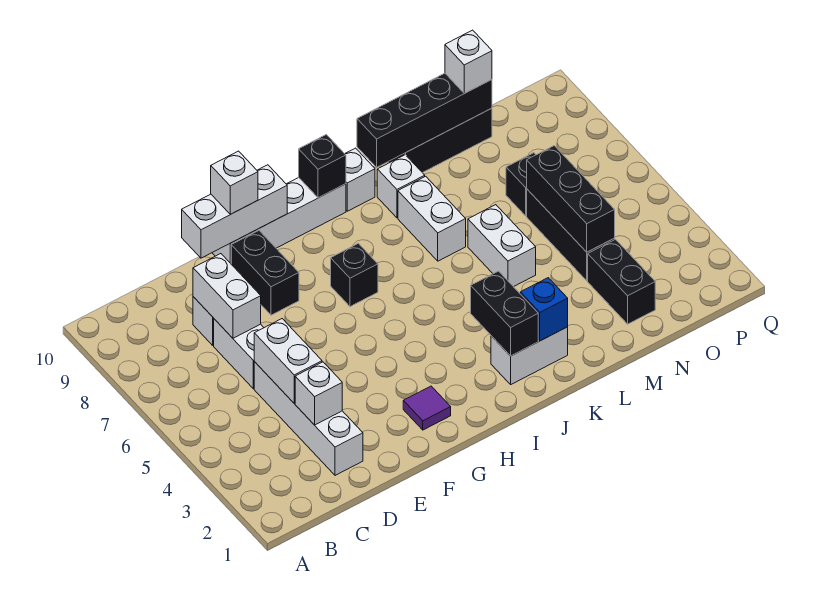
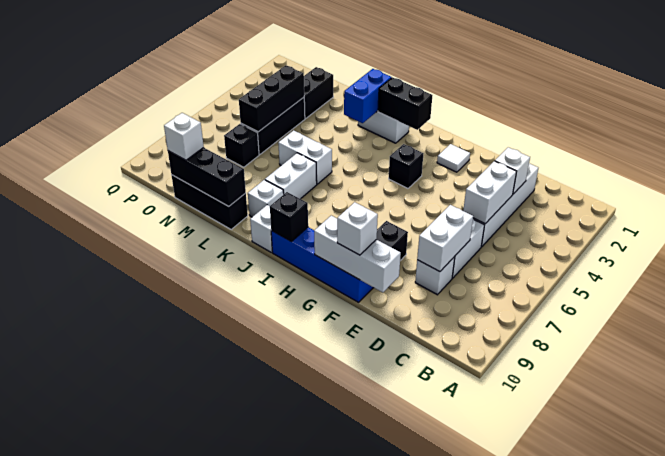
white brick F10:I10 level 1 -> blue brick F10:I10 level 1
purple tile G2 level 1 -> white tile G2 level 1
black brick H7 level 1 -> black brick H4 level 1
black brick J2:J3 level 2 -> black brick I2:J2 level 2
blue brick K2 level 2 -> blue brick K2:K3 level 2
black brick K10:N10 level 2 -> black brick L10:N10 level 2
white brick L5:L6 level 1 -> white brick K6:L6 level 1

